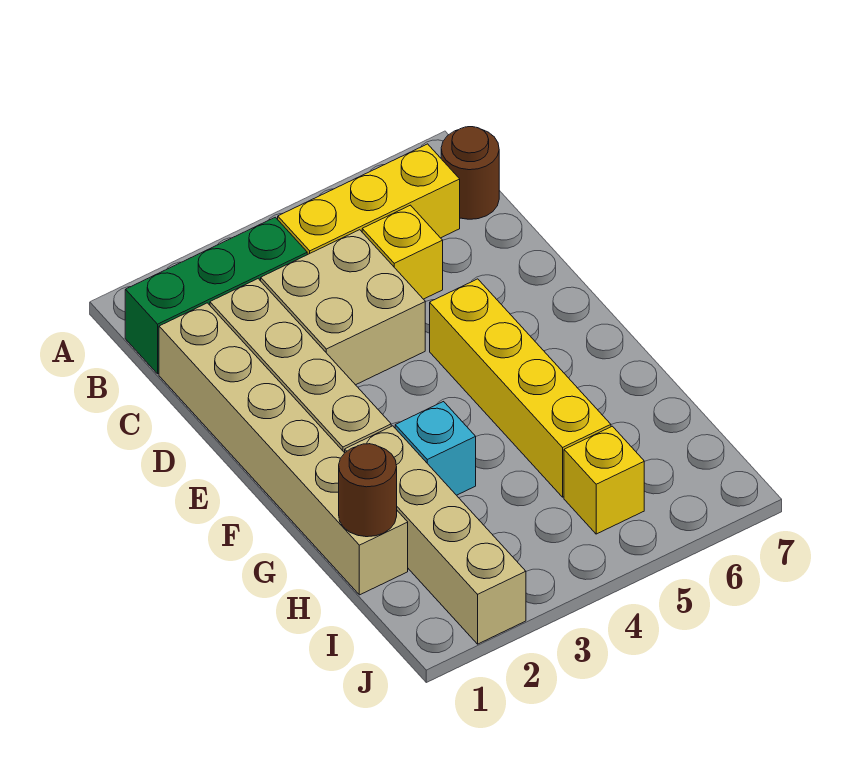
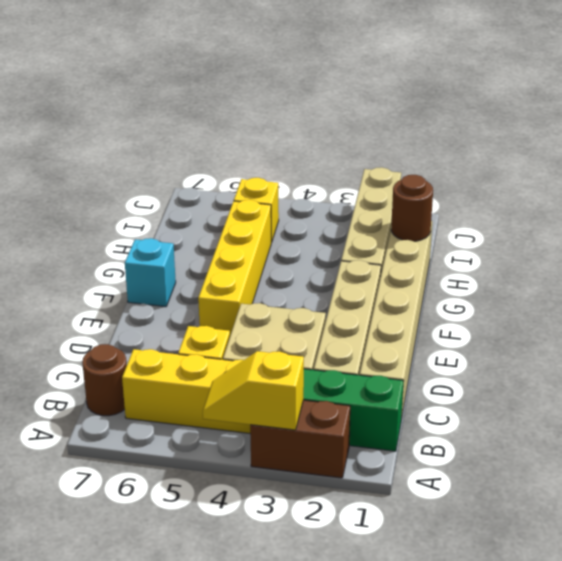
none -> brown brick A2:A3 level 1
none -> yellow slope A3:A4 level 2 top 3
cyan brick G3 level 1 -> cyan brick F7 level 1

